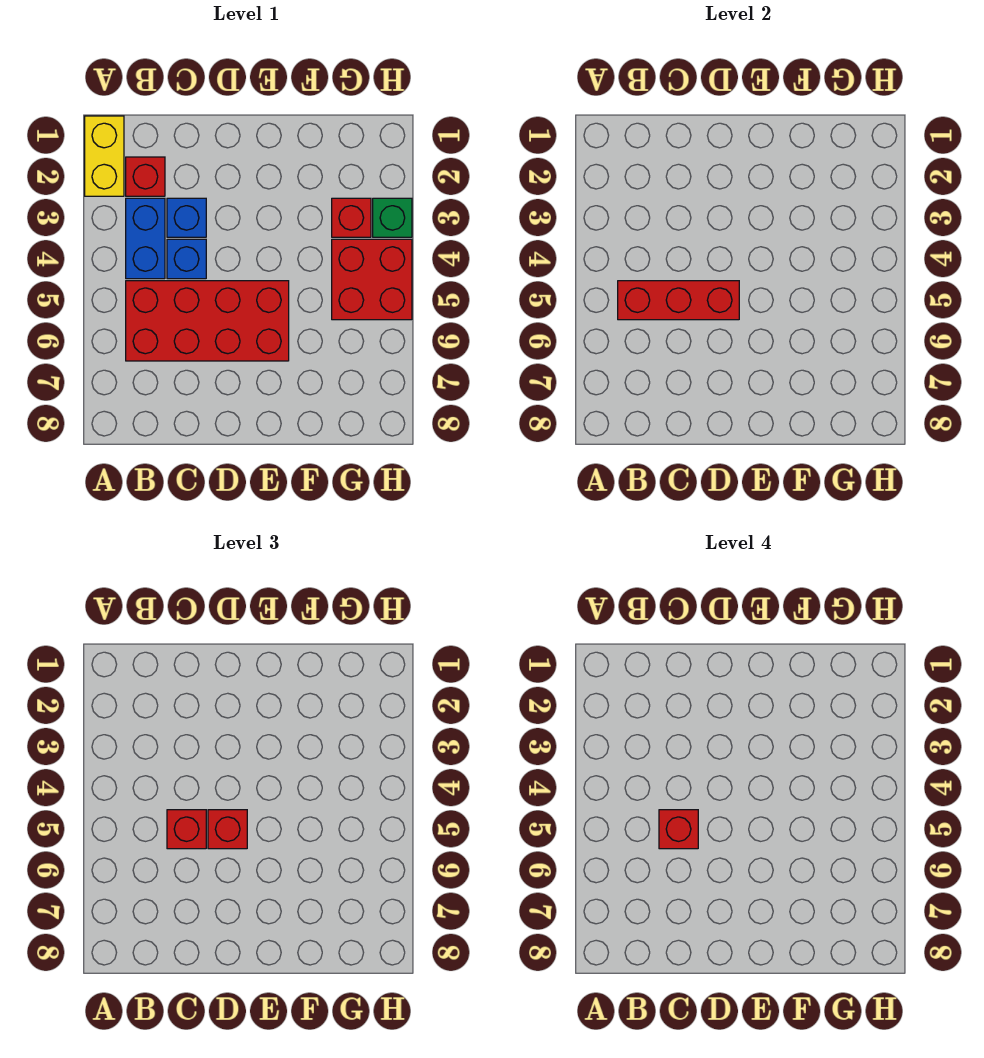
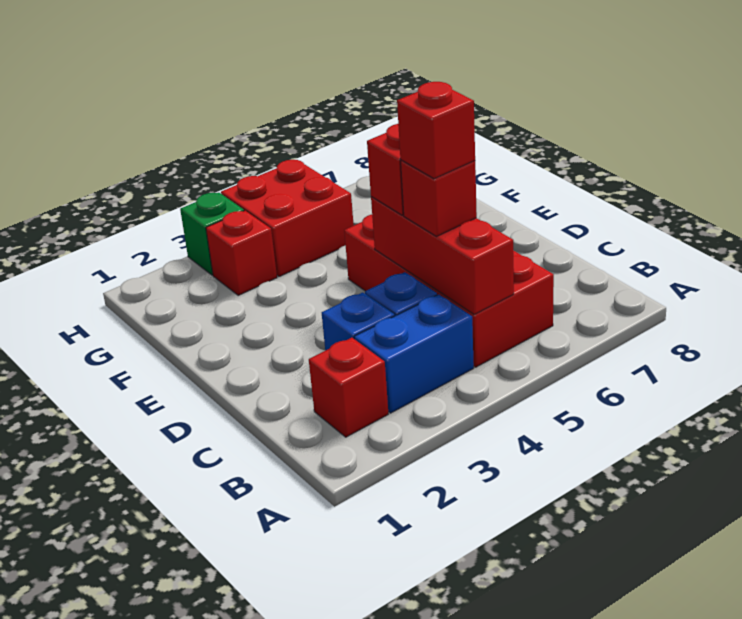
yellow brick A1:A2 level 1 -> none

